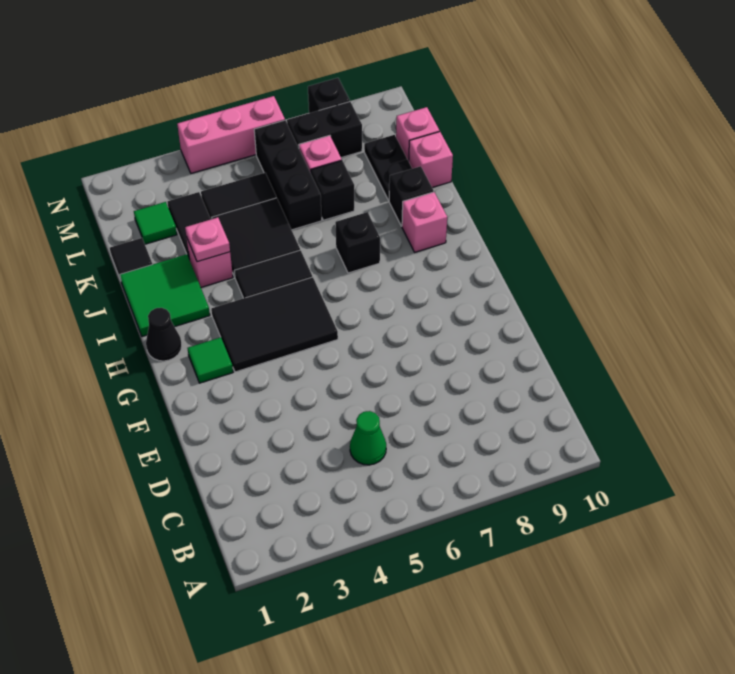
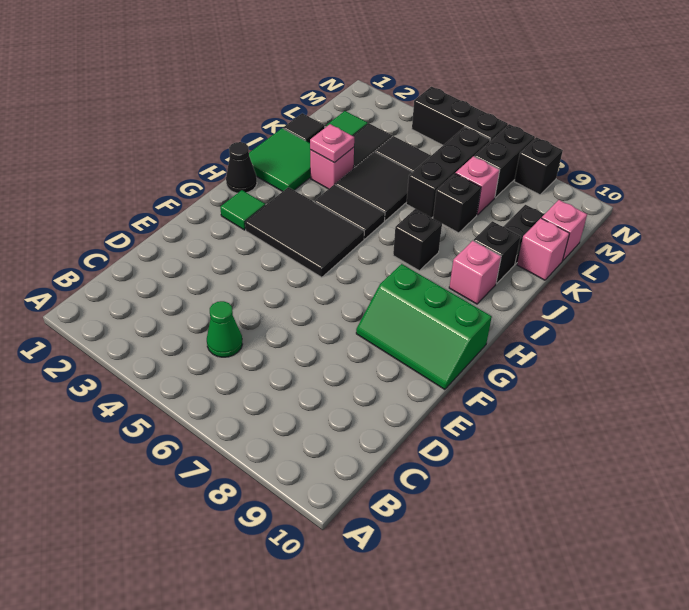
none -> green slope F8:G10 level 1 top G
black brick M7:M8 level 1 -> black brick M7:N7 level 1
pink brick N4:N6 level 1 -> black brick N4:N6 level 1

